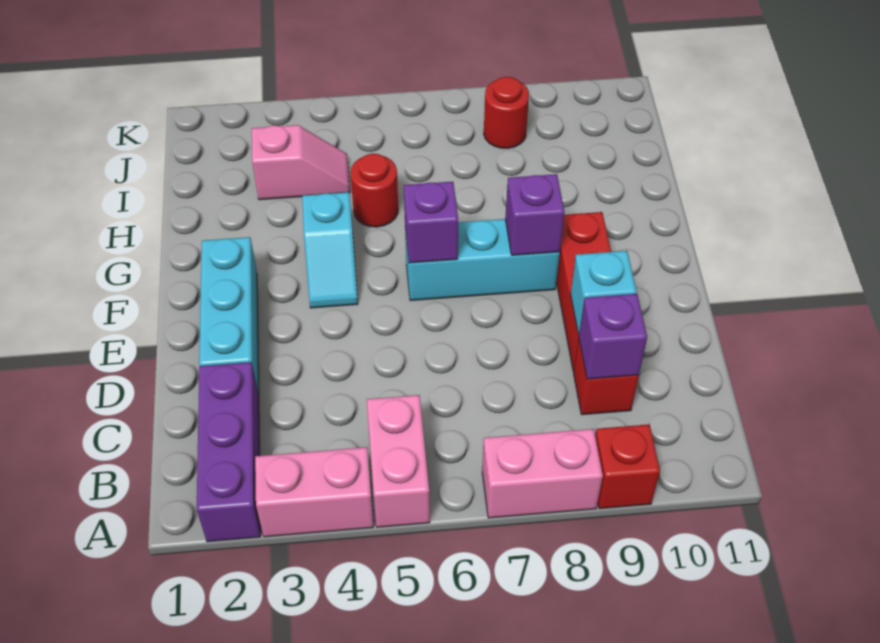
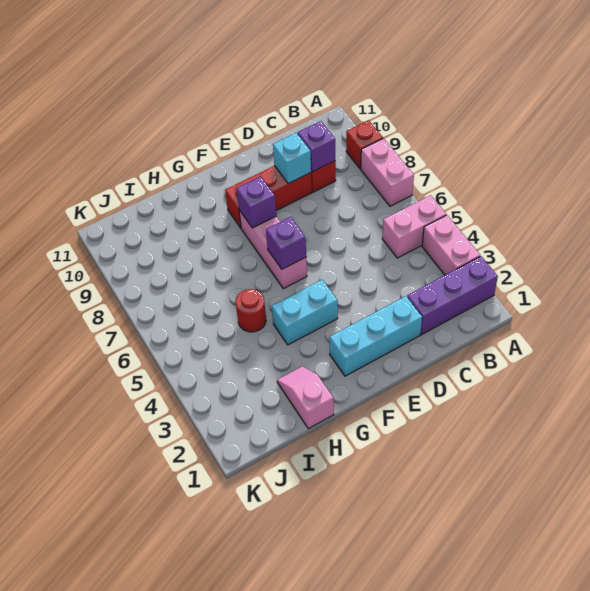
cyan slope F4:G4 level 1 top G -> cyan brick F4:G4 level 1
cyan brick F6:F8 level 1 -> pink brick F6:F8 level 1
pink slope I3:I4 level 1 top 3 -> pink slope H1:H2 level 1 top 1
red round brick J8 level 1 -> none

